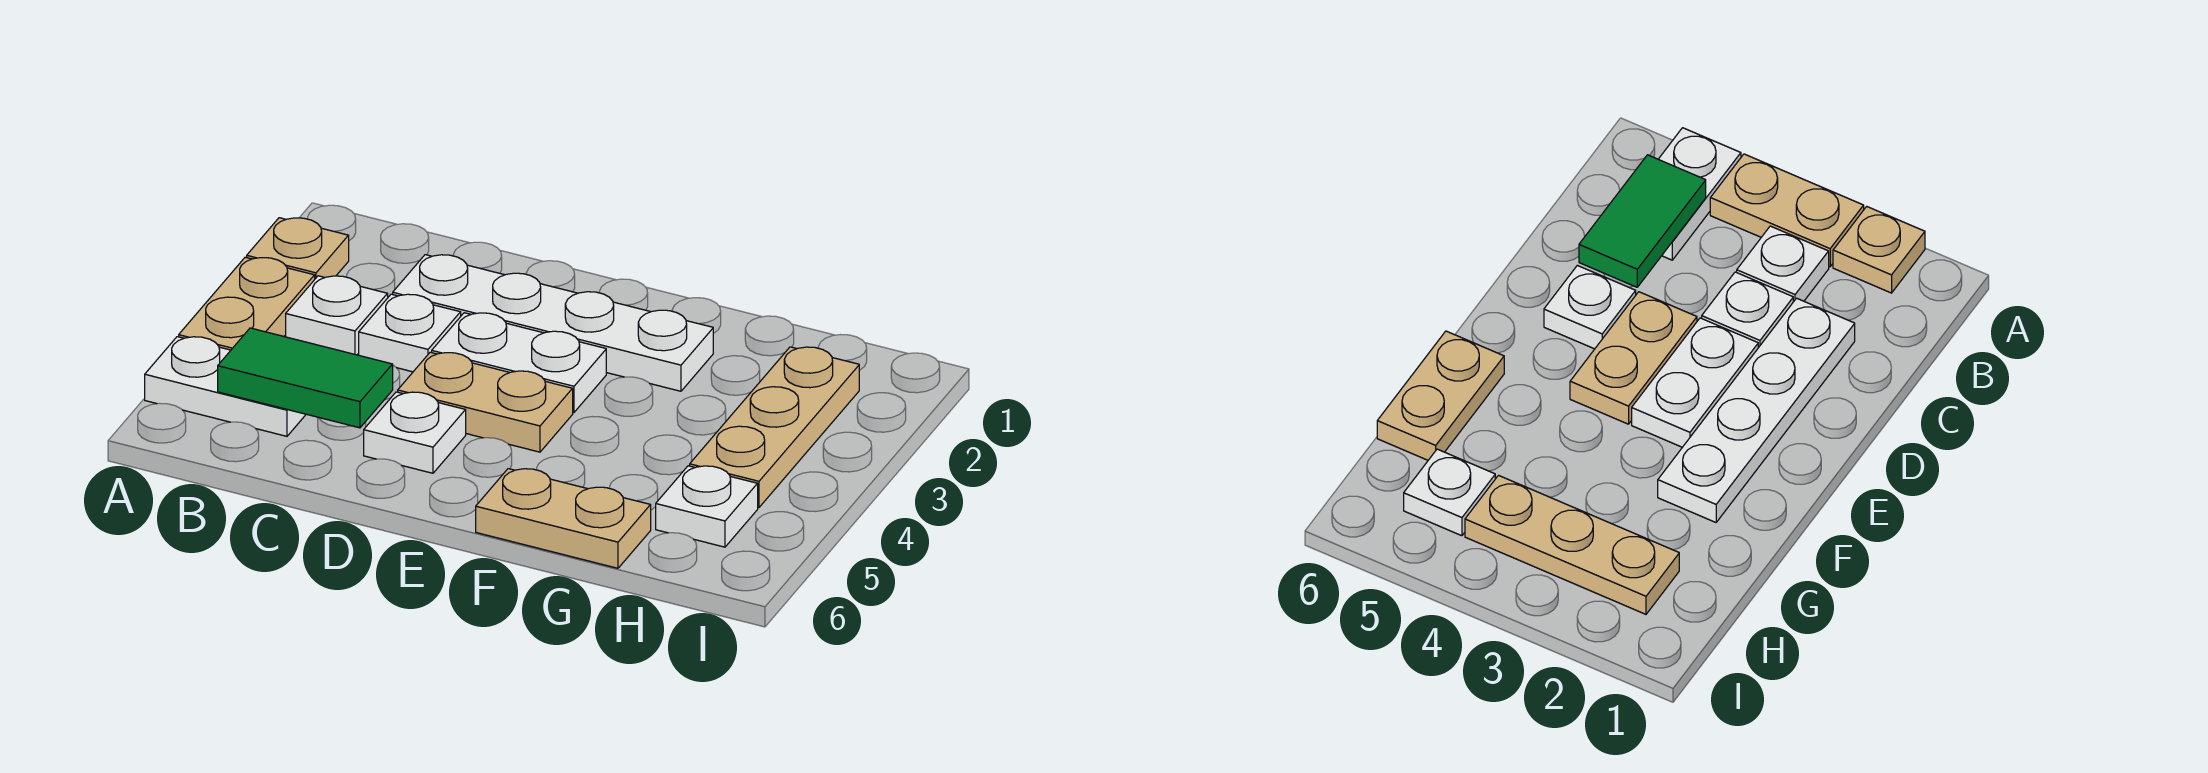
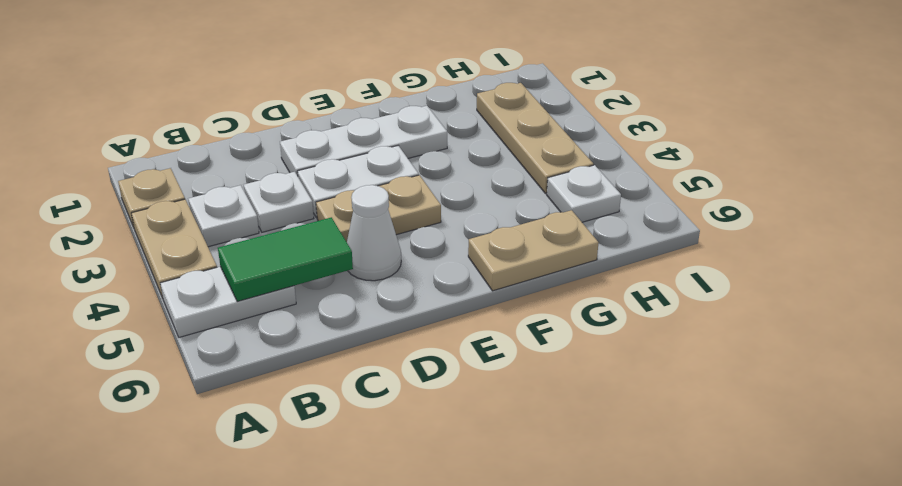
white plate C2:F2 level 1 -> white plate D2:F2 level 1
white plate D5 level 1 -> white cone D5 level 1

